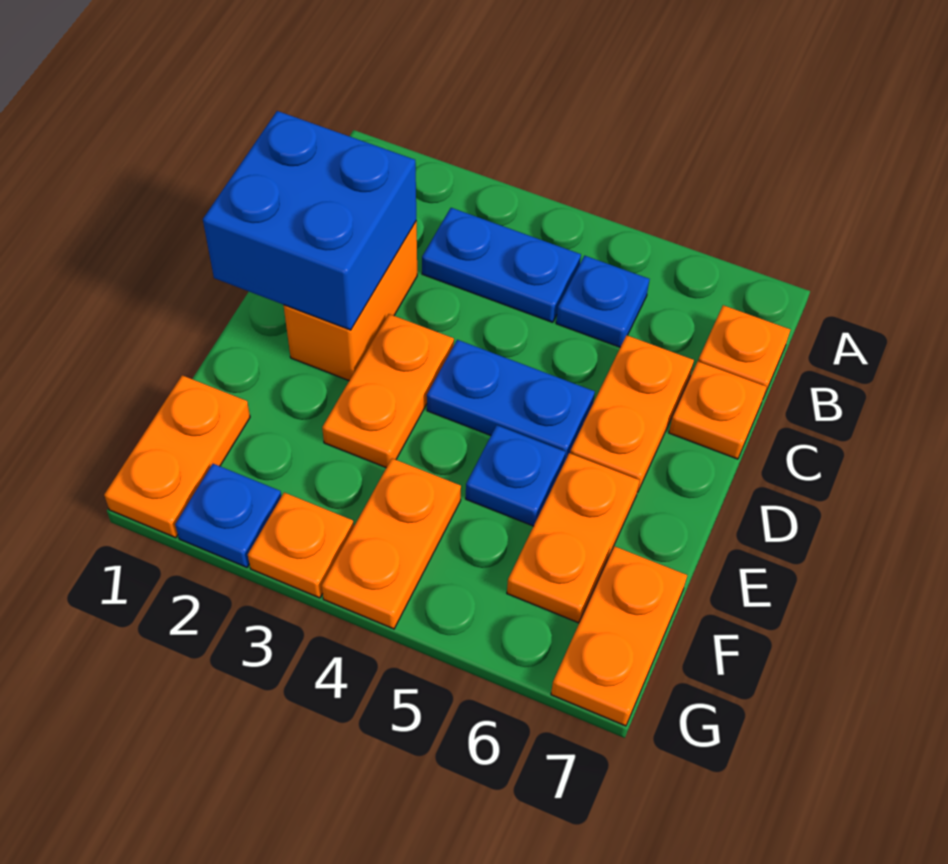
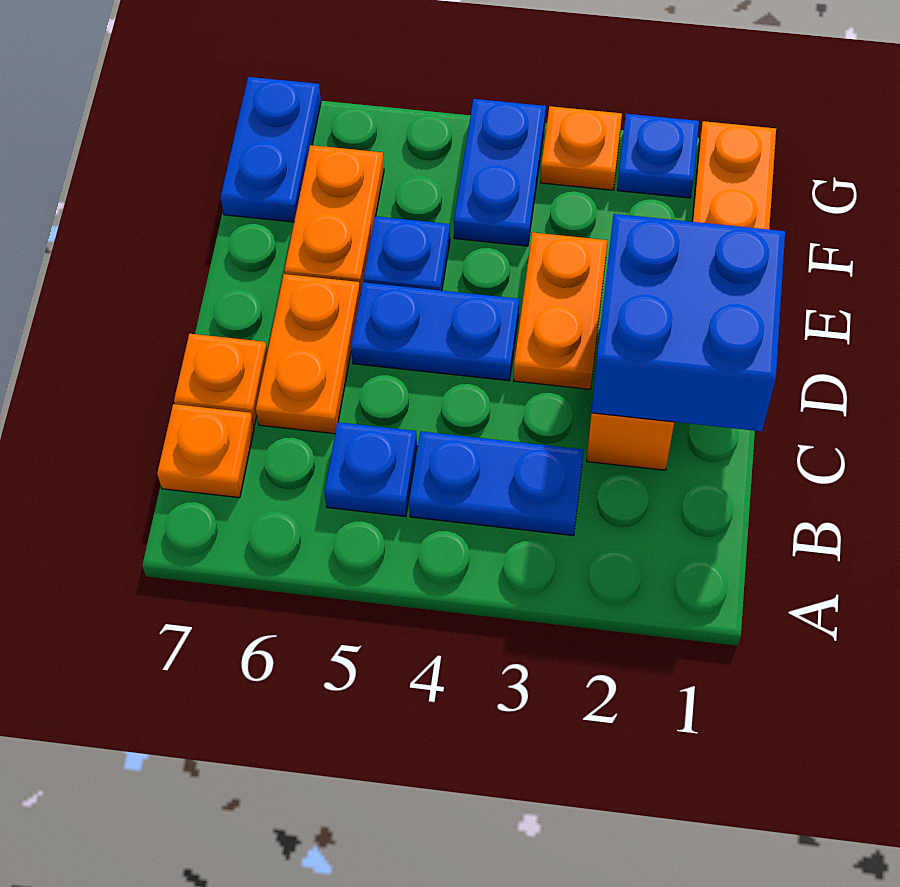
orange plate F4:G4 level 1 -> blue plate F4:G4 level 1
orange plate F7:G7 level 1 -> blue plate F7:G7 level 1

